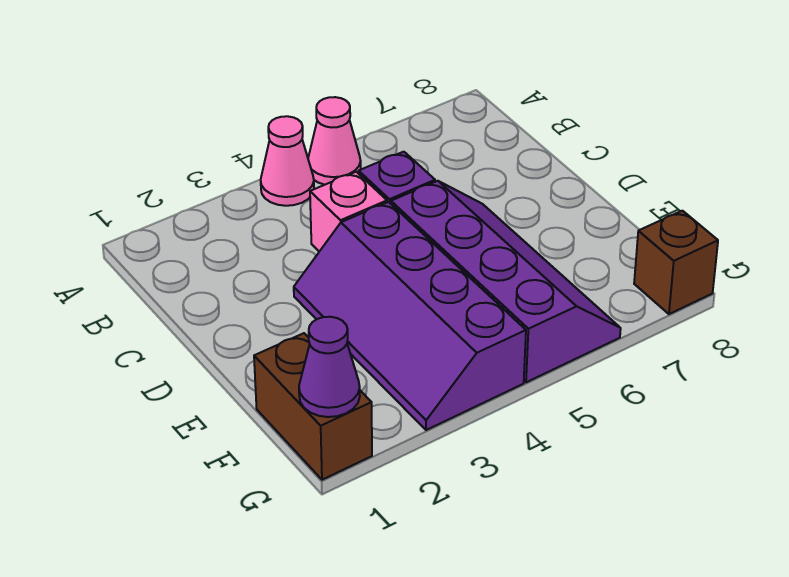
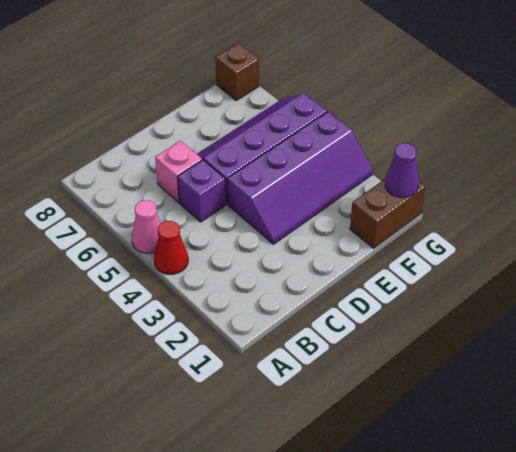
pink cone A4 level 1 -> red cone A4 level 1
pink brick C4 level 1 -> pink brick C6 level 1

